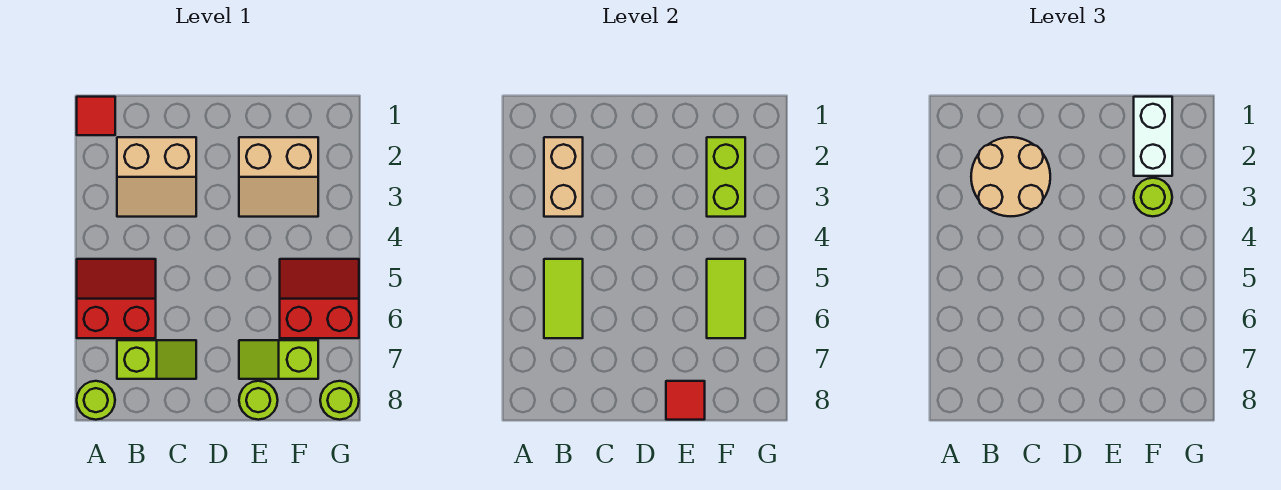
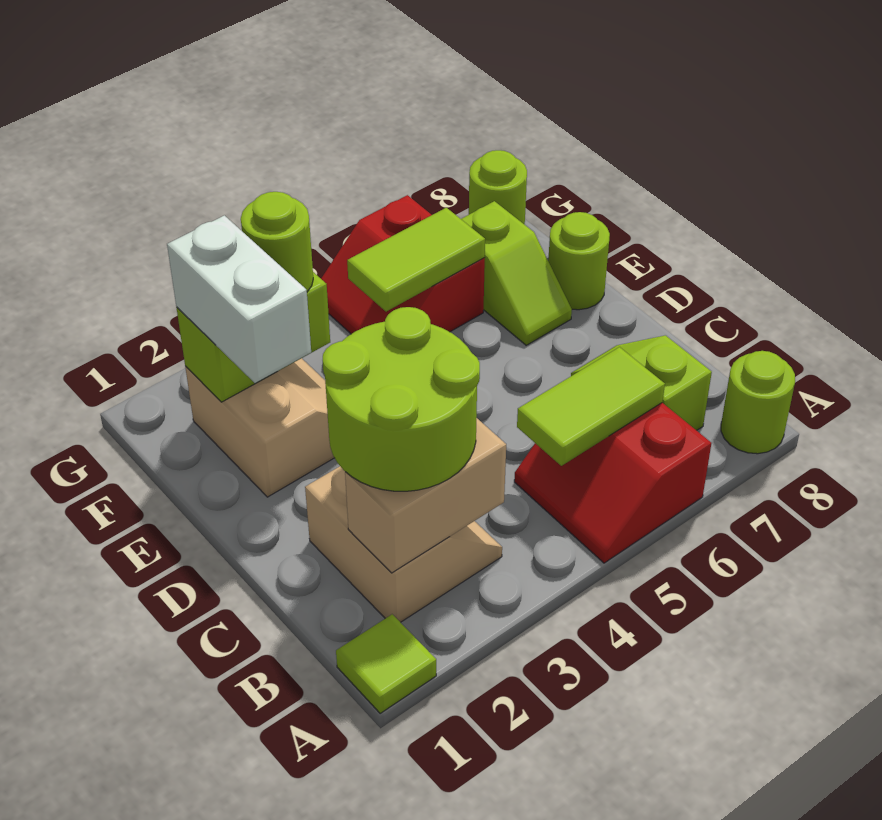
red tile A1 level 1 -> lime tile A1 level 1
tan round brick B2:C3 level 3 -> lime round brick B2:C3 level 3
red tile E8 level 2 -> none
white brick F1:F2 level 3 -> white brick E2:F2 level 3

